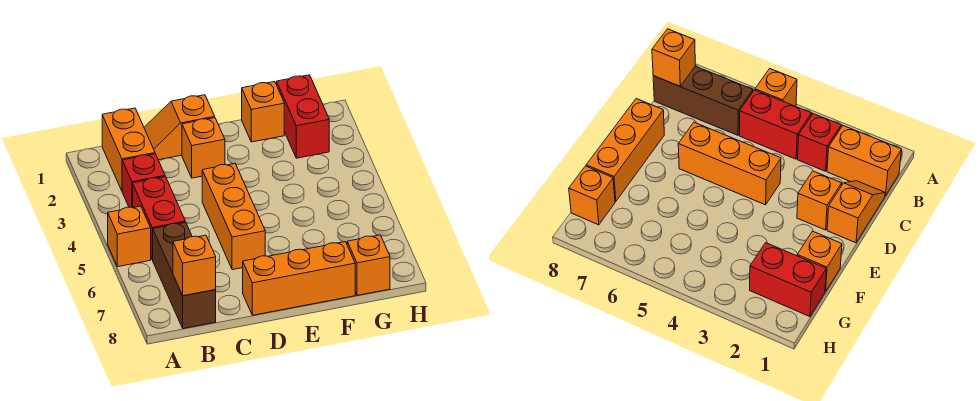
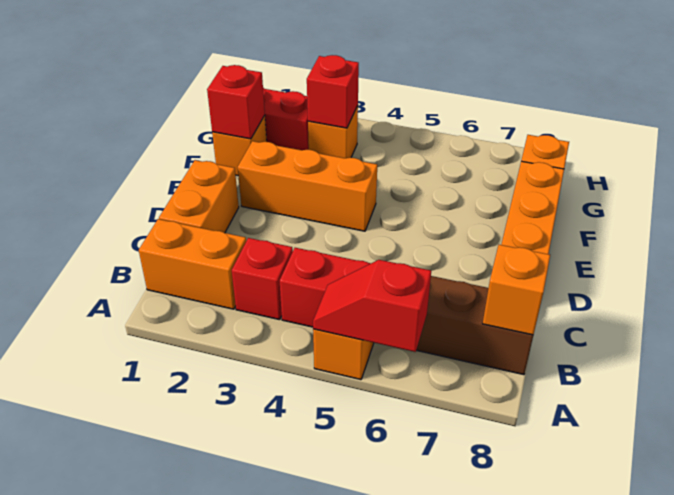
none -> red slope A5:A6 level 2 top 6
orange slope C1:D1 level 1 top D -> orange brick C1:D1 level 1
orange brick D2 level 1 -> orange brick G3 level 1
orange brick D4:D6 level 1 -> orange brick E2:E4 level 1
none -> red brick F1 level 2
none -> red brick G3 level 2

